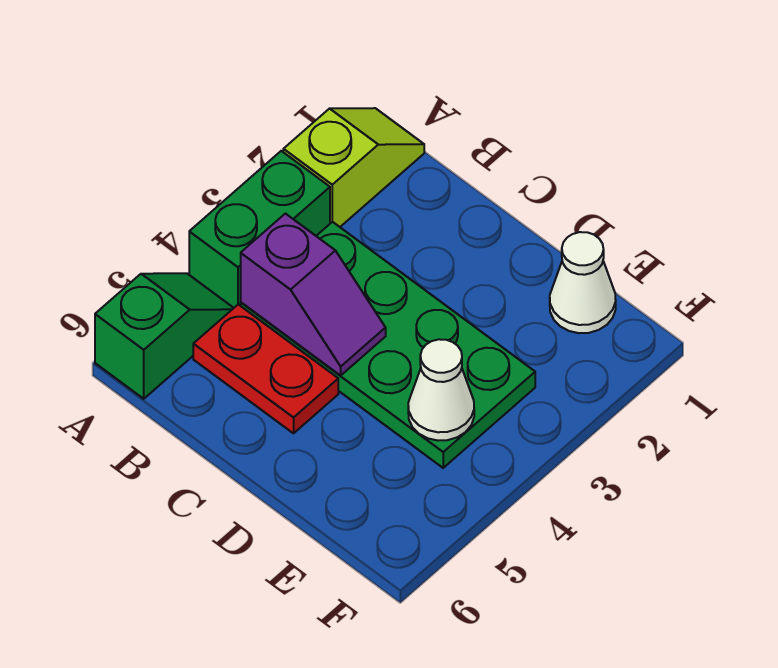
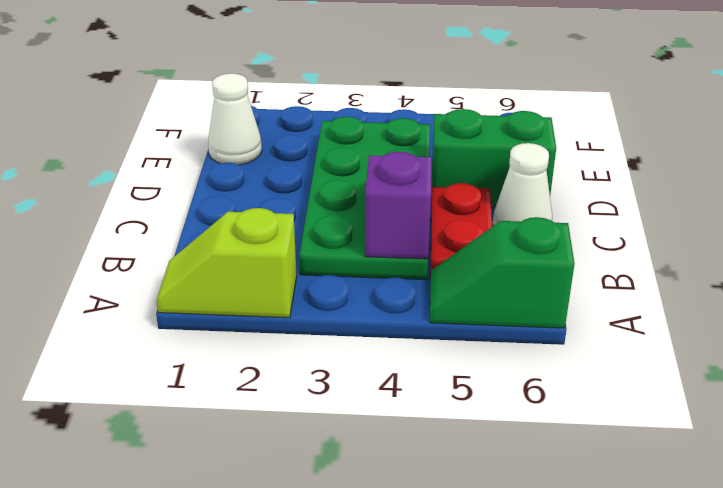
green brick A3:A4 level 1 -> green brick D5:D6 level 1
white cone E4 level 2 -> white cone C6 level 1

